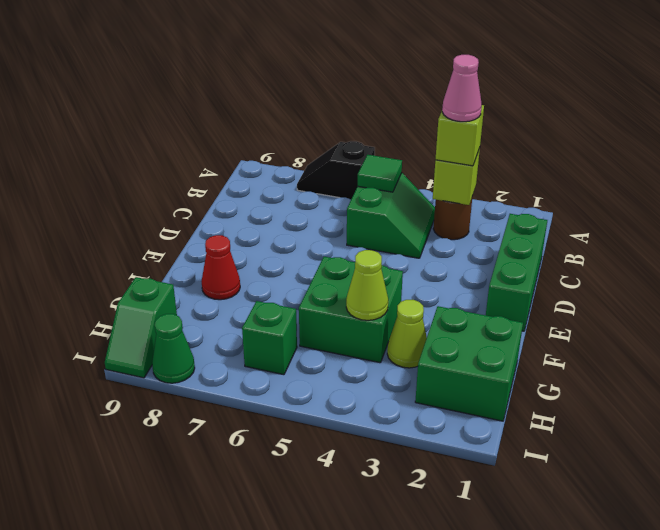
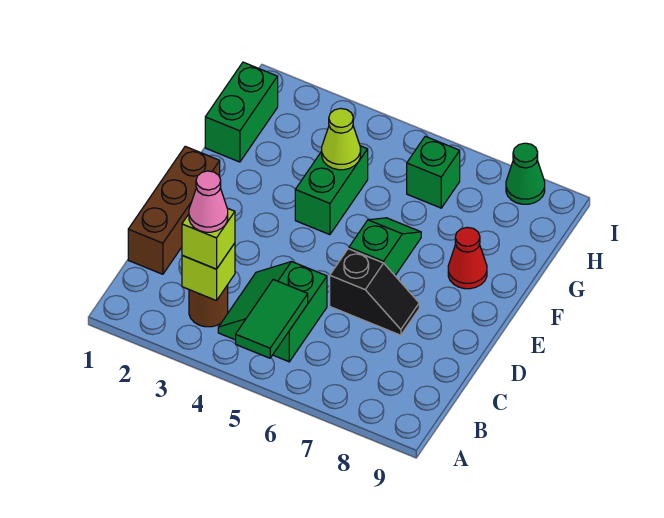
black slope A6:A7 level 1 top 6 -> black slope D6:D7 level 1 top 6
green tile B5 level 2 -> green tile A5:B5 level 2
green brick C1:E1 level 1 -> brown brick C1:E1 level 1
green brick F4:G5 level 1 -> green brick F4:G4 level 1
green brick G1:H2 level 1 -> green brick G1:H1 level 1
lime cone G3 level 1 -> none
green slope H9:I9 level 1 top H -> green slope E6:F6 level 1 top E

